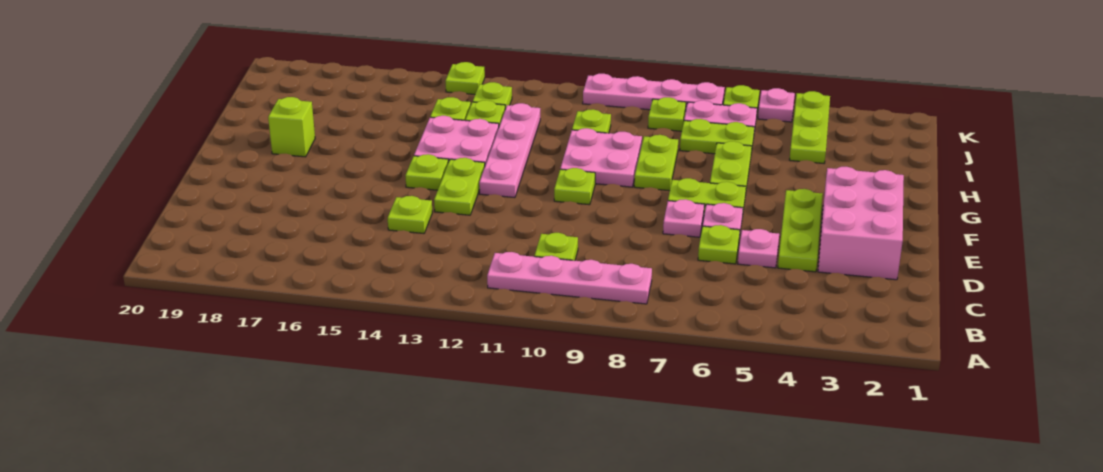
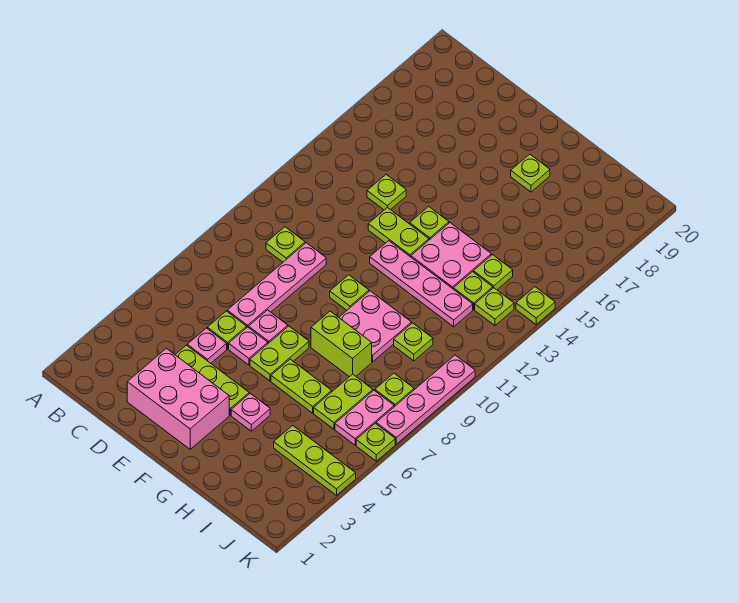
pink plate B8:B11 level 1 -> pink plate D7:D10 level 1
lime plate G8:H8 level 1 -> lime brick G8:H8 level 1
lime brick G18 level 1 -> lime plate G18 level 1
pink plate K5 level 1 -> pink plate G4 level 1

